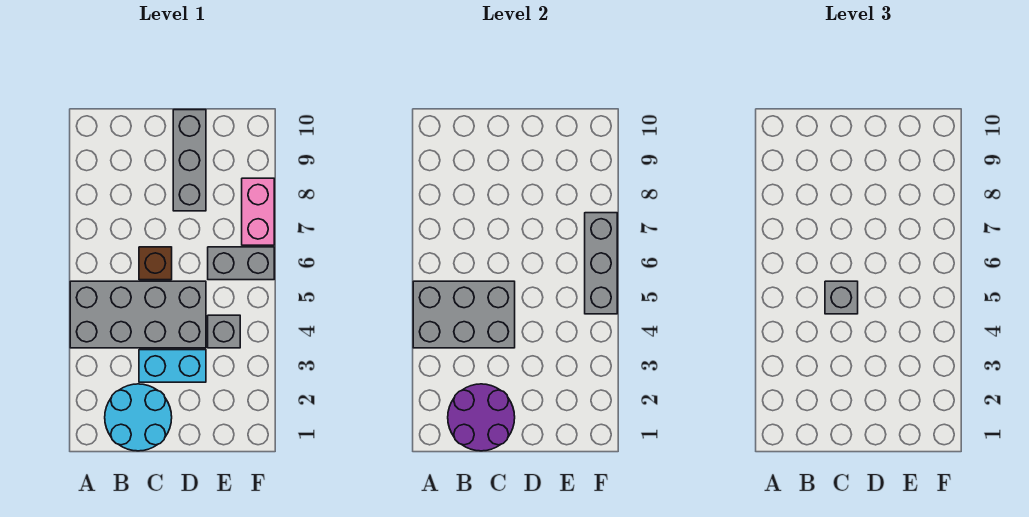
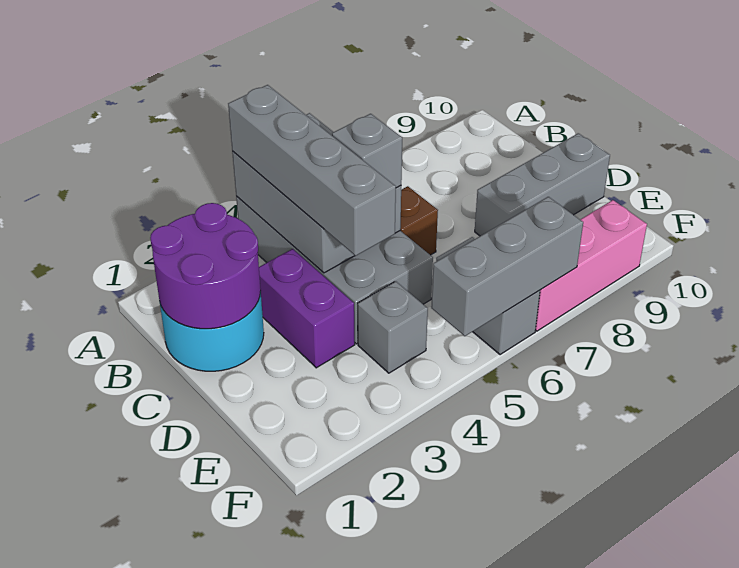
none -> grey brick A4:D4 level 3
cyan brick C3:D3 level 1 -> purple brick C3:D3 level 1
pink brick F7:F8 level 1 -> pink brick F7:F9 level 1

